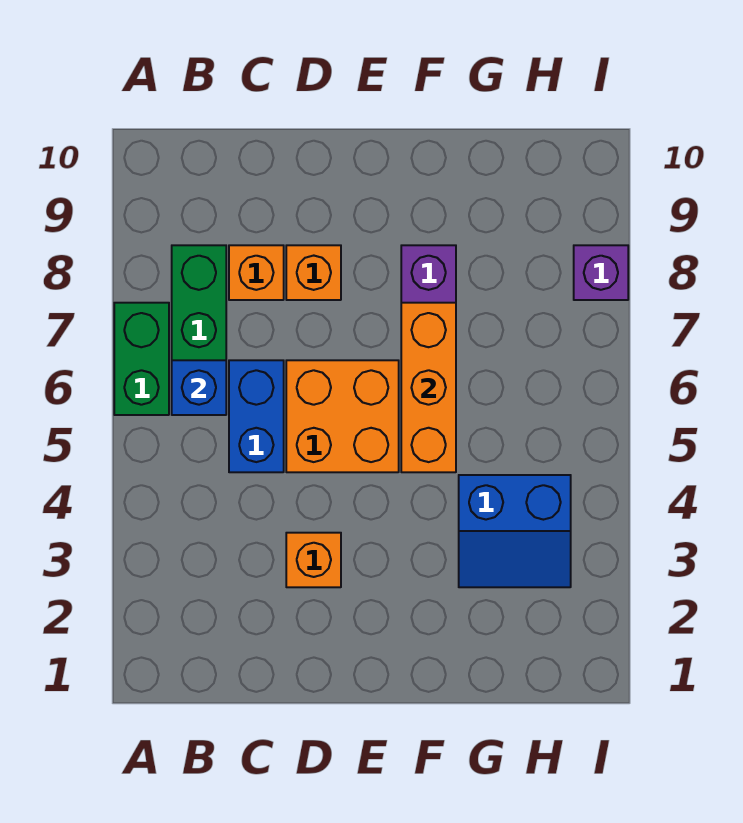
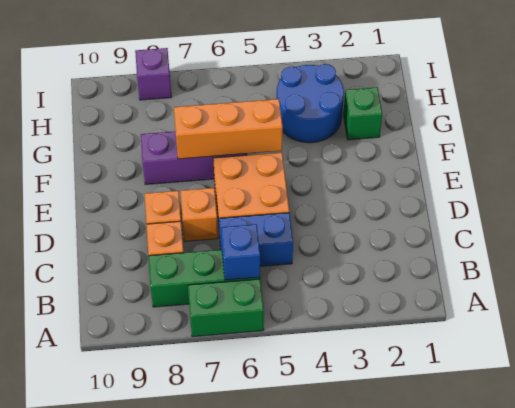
orange brick D3 level 1 -> orange brick D7 level 1
none -> green brick G2 level 1
blue slope G3:H4 level 1 top 4 -> blue round brick G3:H4 level 1

